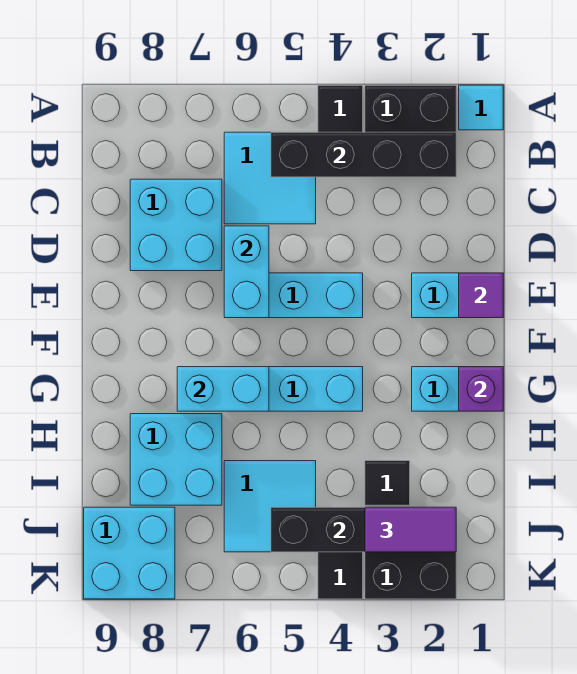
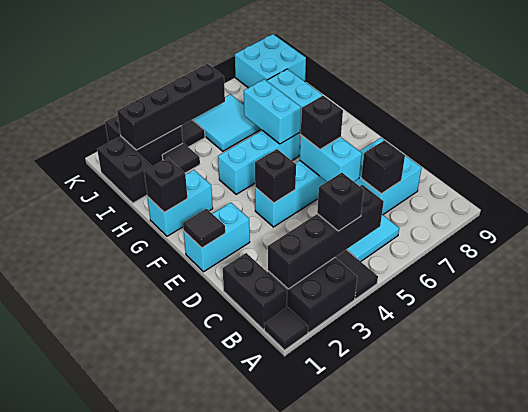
cyan tile A1 level 1 -> black tile A1 level 1
none -> black brick B1:C1 level 1
none -> black brick B4 level 3
none -> black brick C7 level 2
purple tile E1 level 2 -> black tile E1 level 2
none -> black brick E4 level 2
none -> black brick E6 level 3
purple brick G1 level 2 -> black brick G1 level 2
cyan brick G6:G7 level 2 -> cyan brick G6:H6 level 2
none -> black brick I1:J1 level 1
purple tile J2:J3 level 3 -> none

